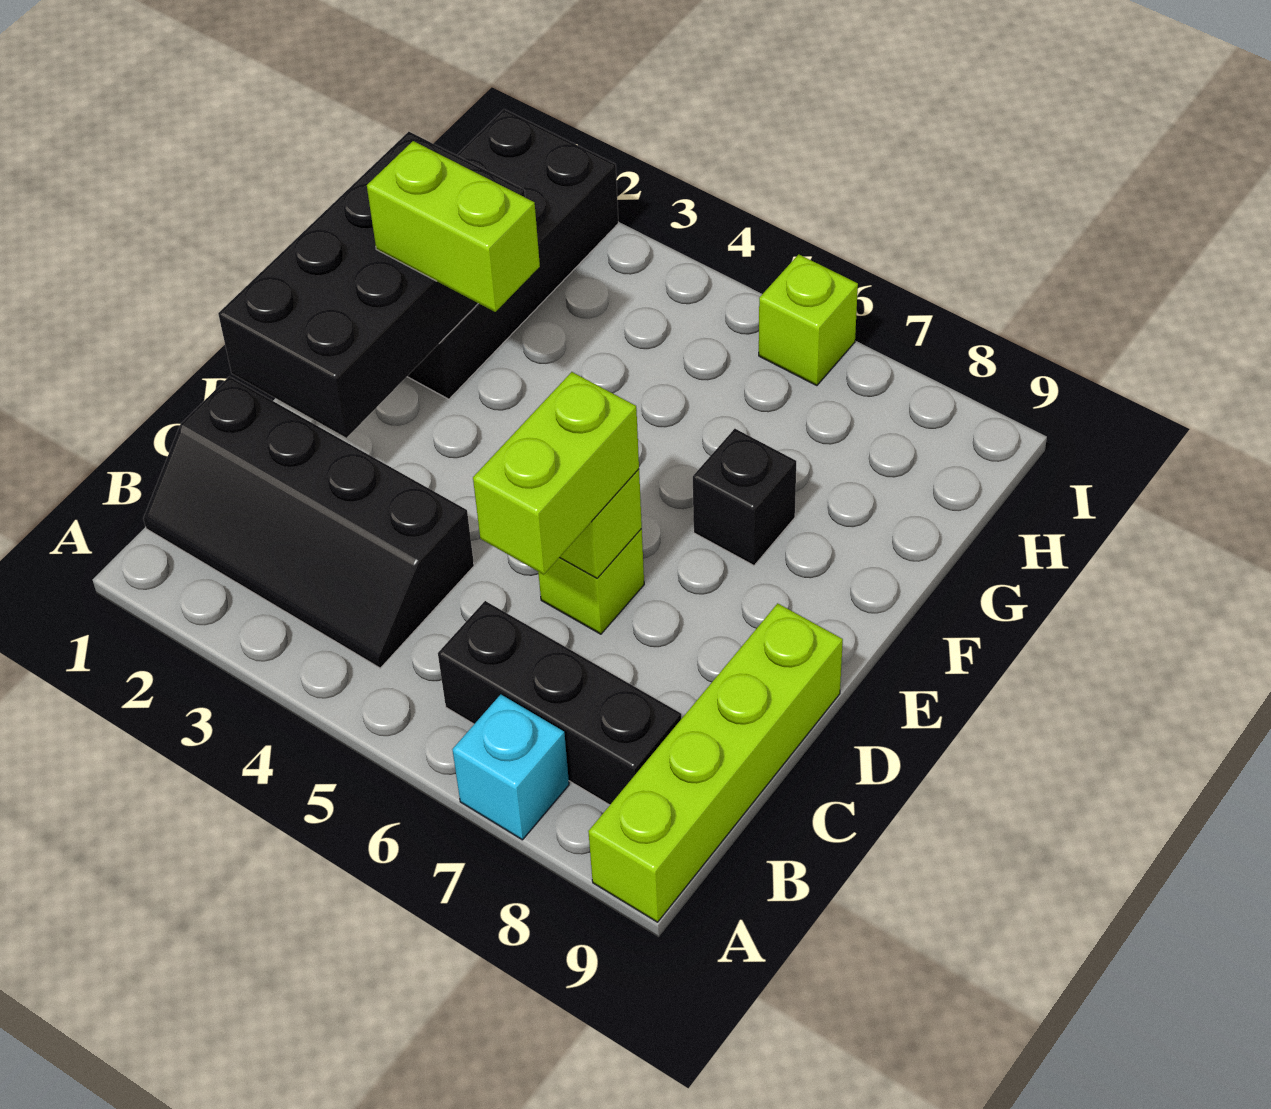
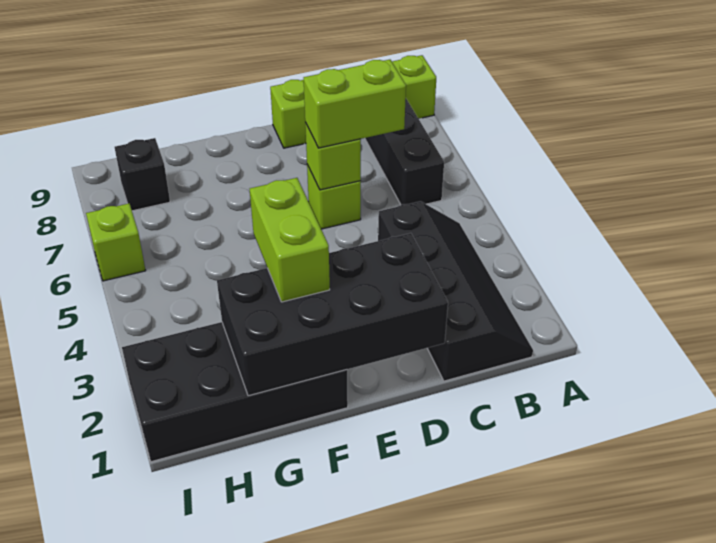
cyan brick A7 level 1 -> none
black brick F7 level 1 -> black brick H8 level 1

